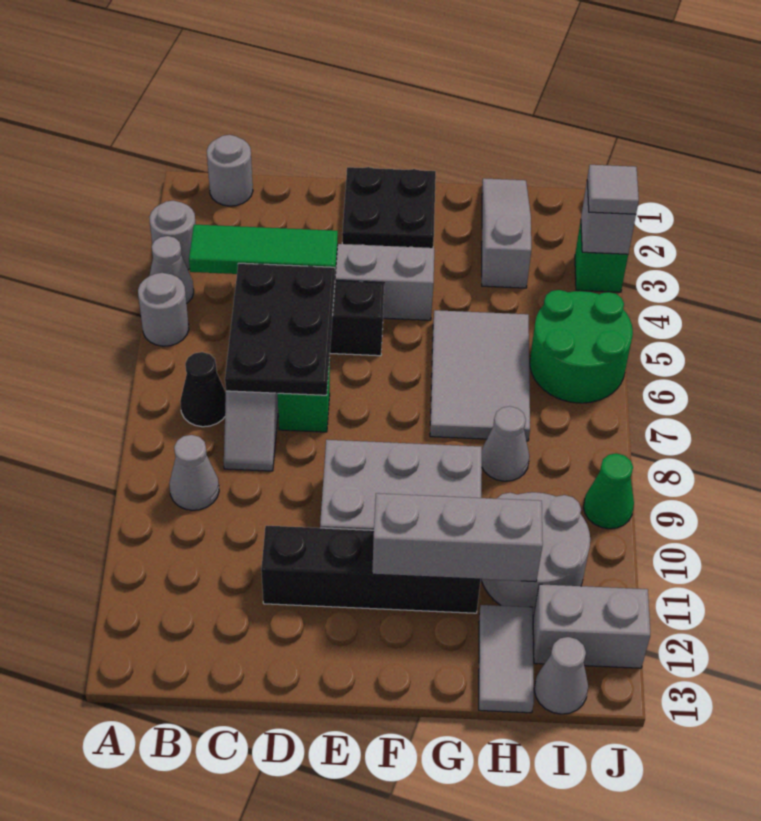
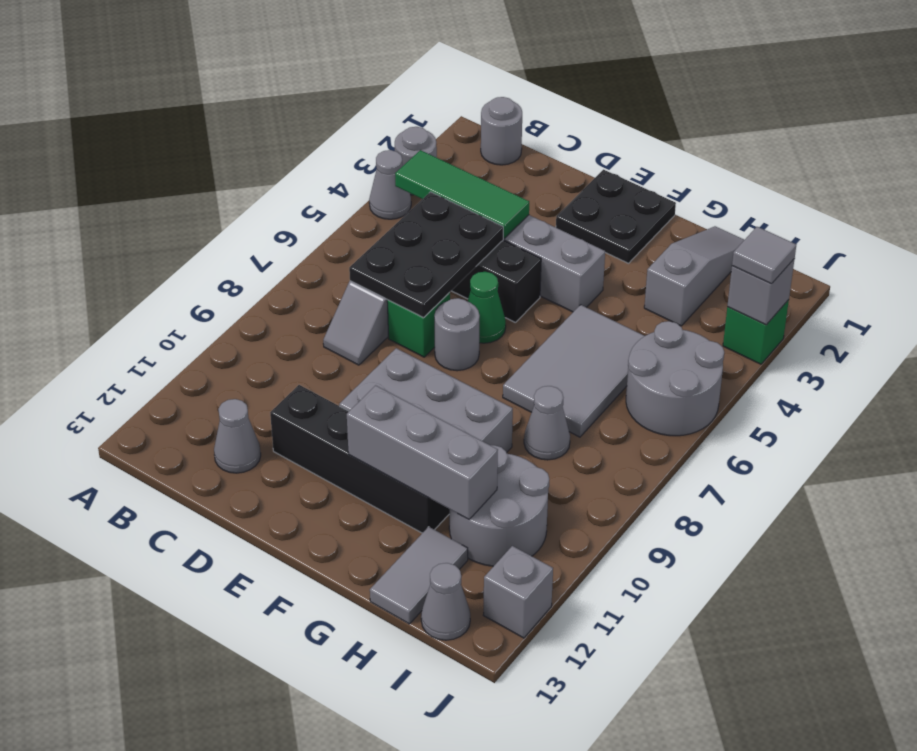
grey round brick A5 level 1 -> grey round brick E7 level 1
black cone B7 level 1 -> none
grey cone B9 level 1 -> grey cone C12 level 1
green round brick I5:J6 level 1 -> grey round brick I5:J6 level 1
grey brick I12:J12 level 1 -> grey brick J12 level 1
green cone J9 level 1 -> green cone E6 level 1

